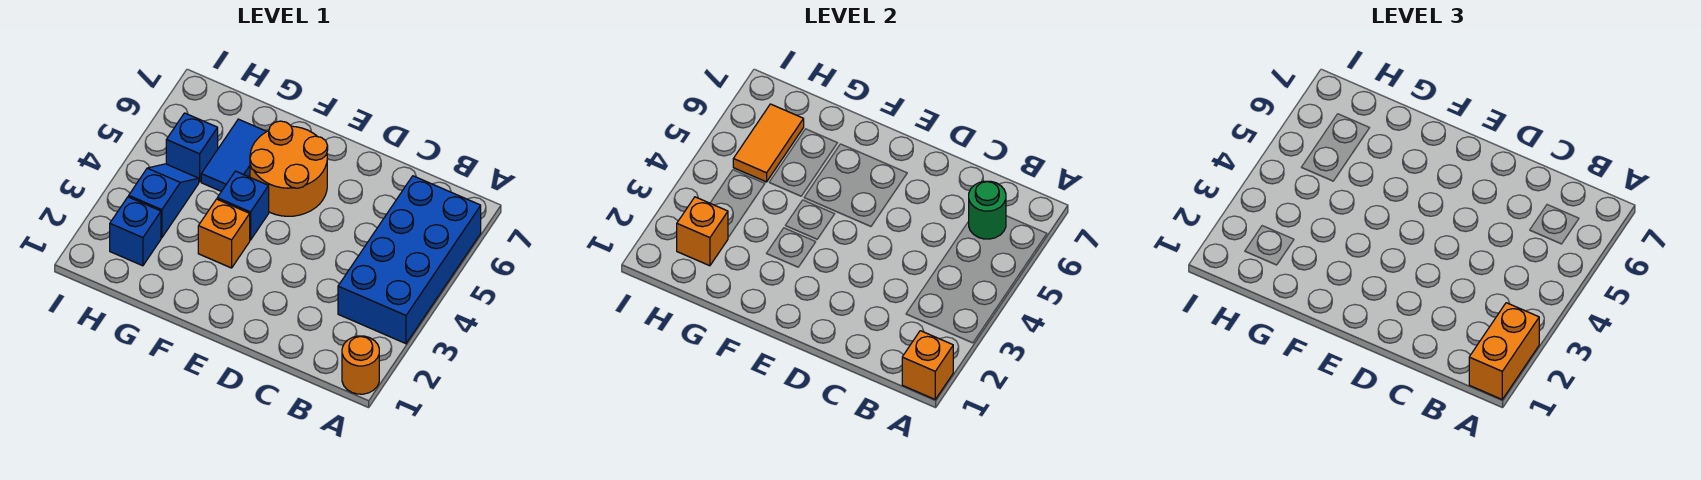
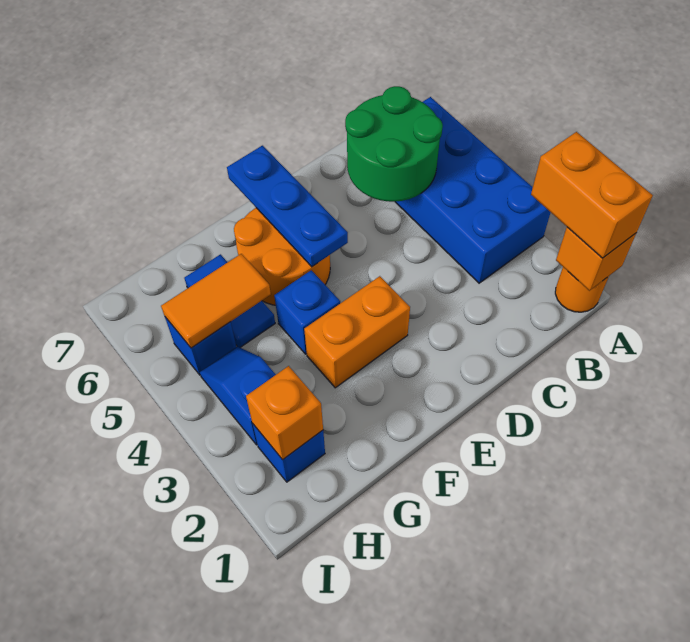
green round brick B6 level 2 -> green round brick B5:C6 level 2
none -> blue plate E5:E7 level 2
orange brick F3 level 1 -> orange brick E3:F3 level 1
orange tile H5:H6 level 2 -> orange tile G5:H5 level 2

